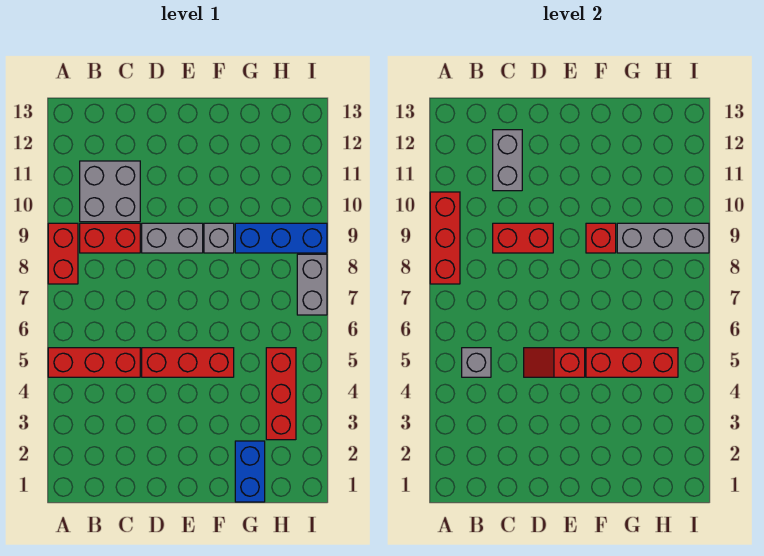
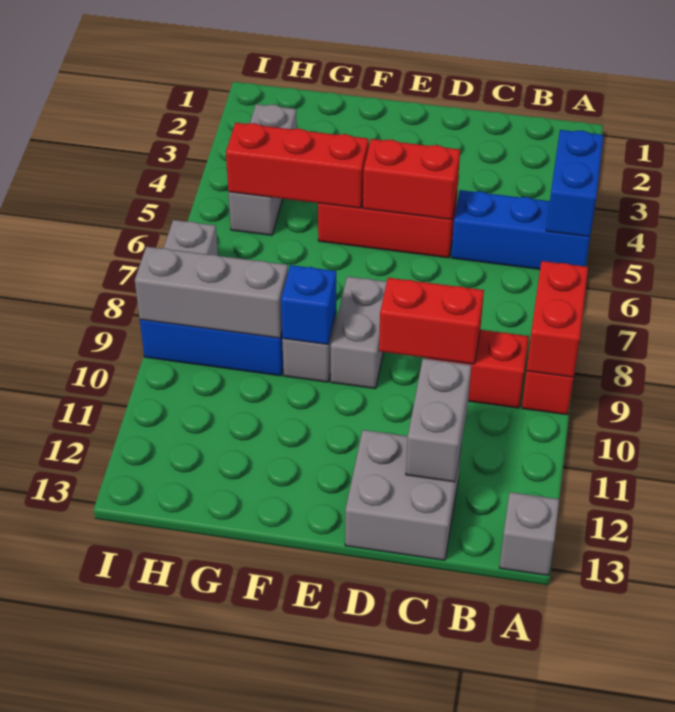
red brick A5:C5 level 1 -> blue brick A5:C5 level 1
red brick A8:A10 level 2 -> red brick A8:A9 level 2
grey brick B5 level 2 -> grey brick A13 level 1
grey brick B10:C11 level 1 -> grey brick C12:D13 level 1
red slope D5:E5 level 2 top E -> red brick D5:E5 level 2
grey brick D9:E9 level 1 -> grey brick E8:E9 level 1
red brick F9 level 2 -> blue brick F9 level 2
blue brick G1:G2 level 1 -> blue brick A4:A5 level 2
red brick H3:H5 level 1 -> grey brick H3:H5 level 1

